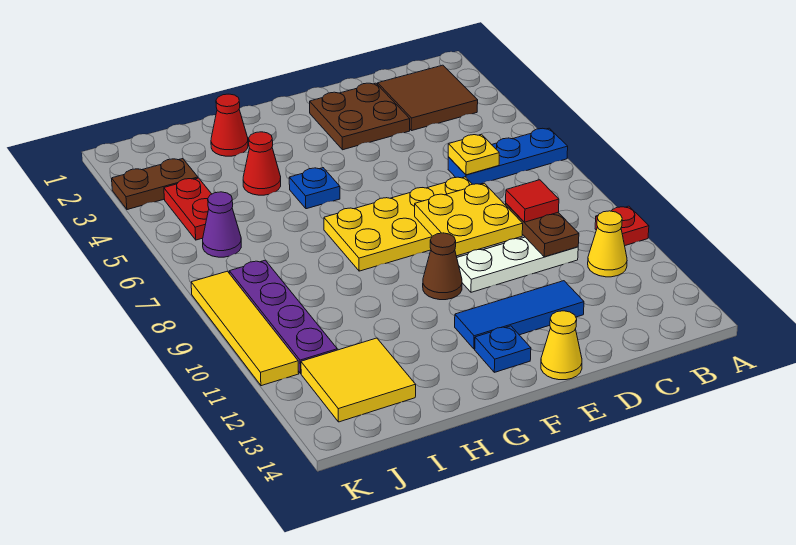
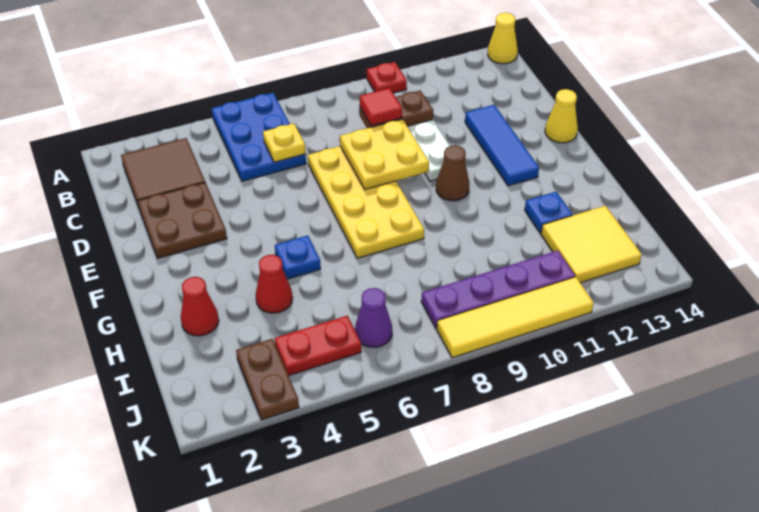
blue plate A6:C6 level 1 -> blue plate A5:C6 level 1
yellow cone B11 level 1 -> yellow cone A14 level 1
blue plate F13 level 1 -> blue plate H12 level 1

